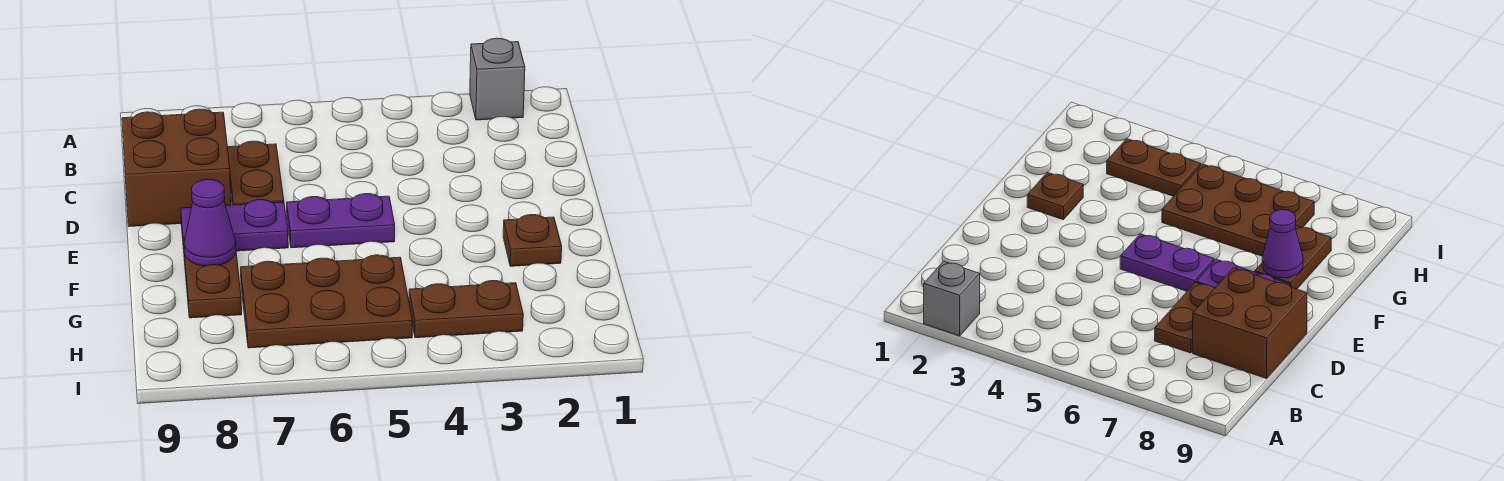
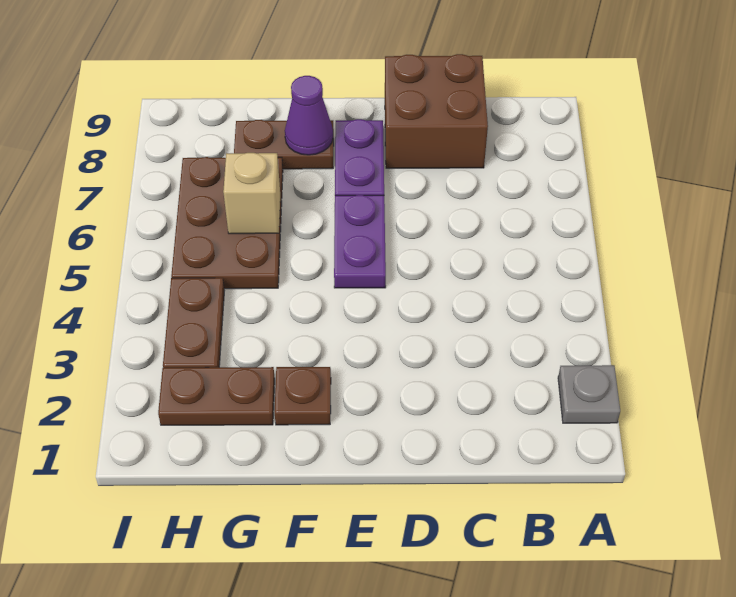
grey brick A2 level 1 -> grey plate A2 level 1
brown plate C7:D7 level 1 -> brown plate G2:H2 level 1
none -> tan brick G6 level 2

